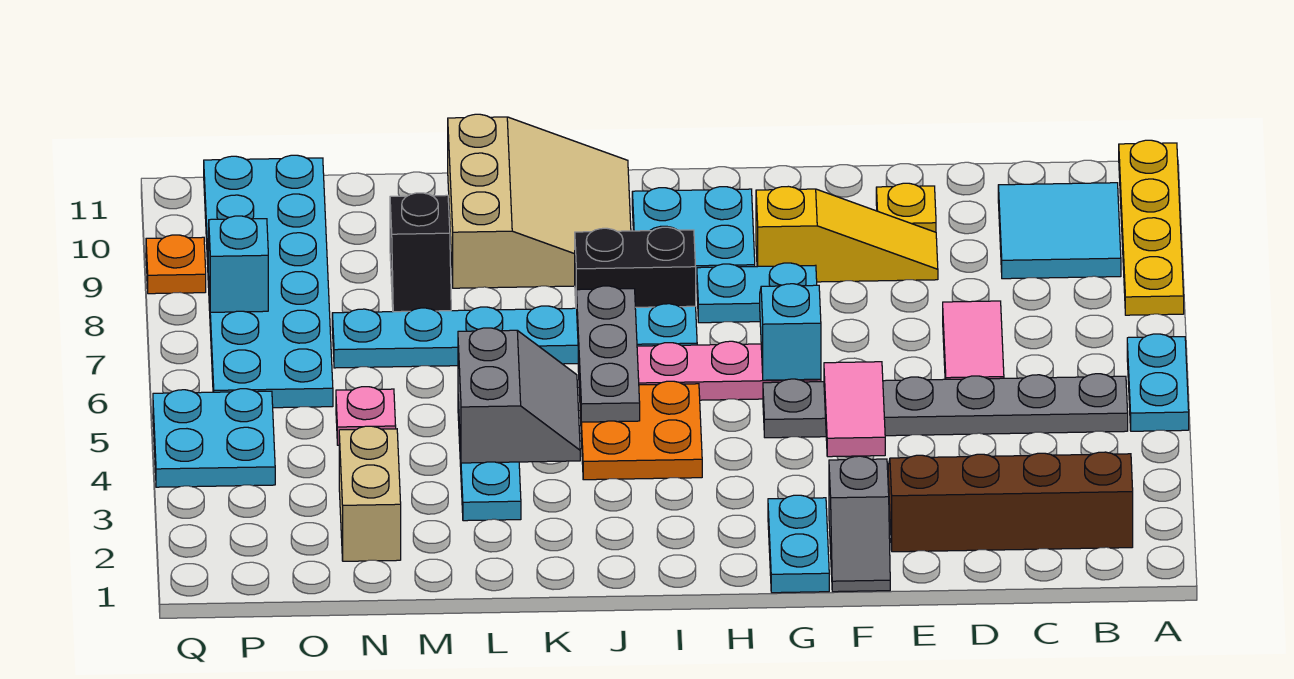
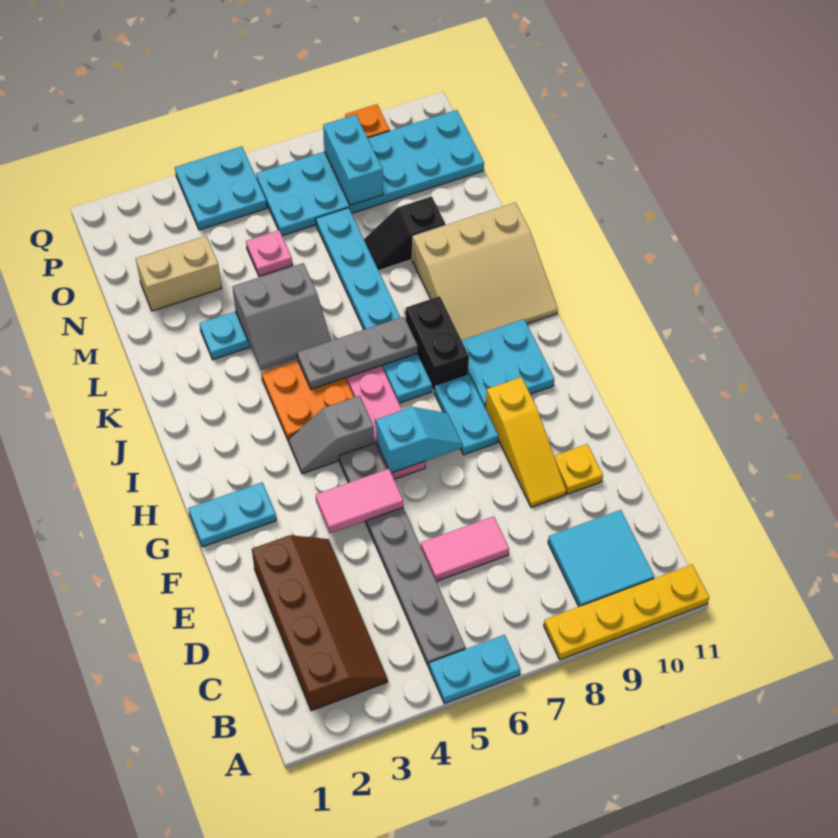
grey slope F1:F2 level 1 top 2 -> grey slope H4:H5 level 1 top 5
cyan brick P8 level 2 -> cyan brick O8:P8 level 2

